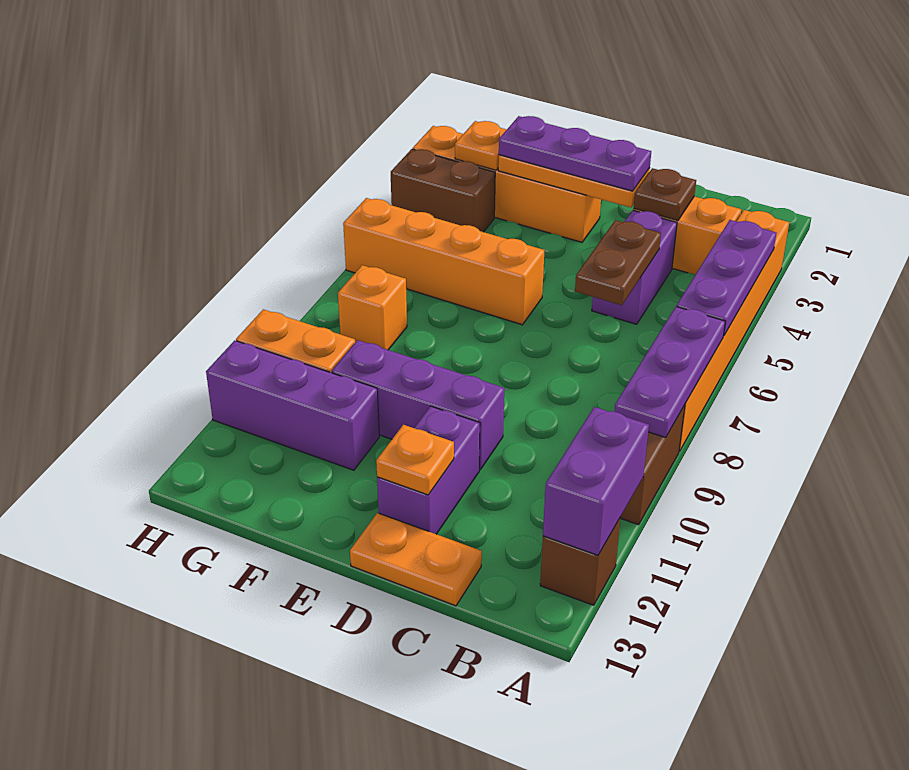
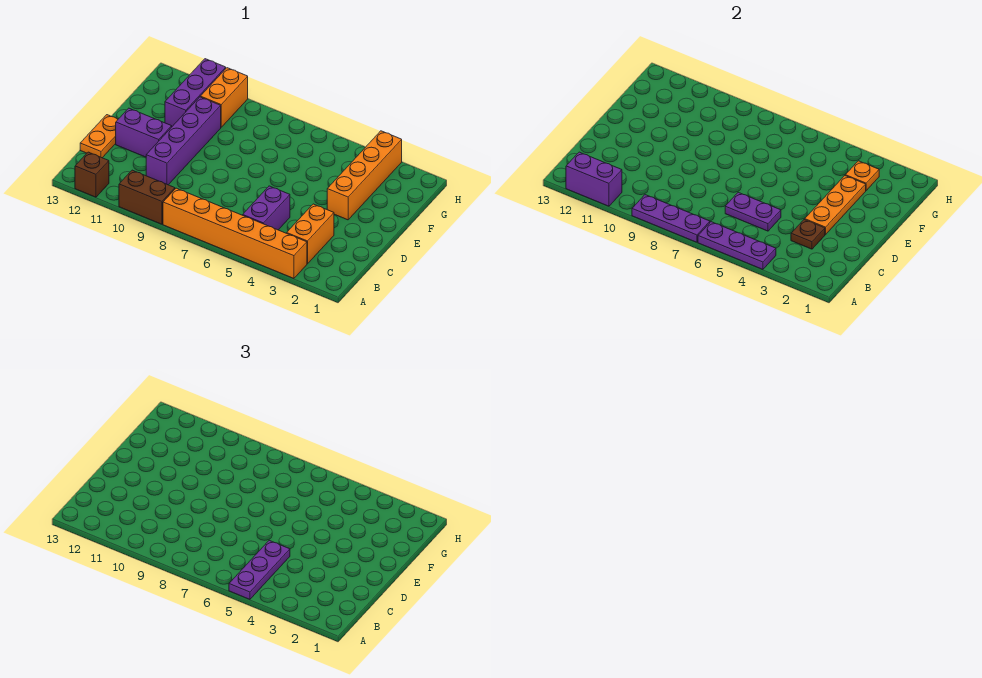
purple brick C4:C5 level 1 -> purple brick B5:C5 level 1
brown plate C5:C6 level 2 -> purple plate C5:C6 level 2
purple plate D3:F3 level 3 -> purple plate A5:C5 level 3
purple brick D10:F10 level 1 -> purple brick C10:F10 level 1
orange plate D12 level 2 -> none
orange brick E6:H6 level 1 -> none
brown brick G4:H4 level 1 -> none
orange brick G8 level 1 -> none

